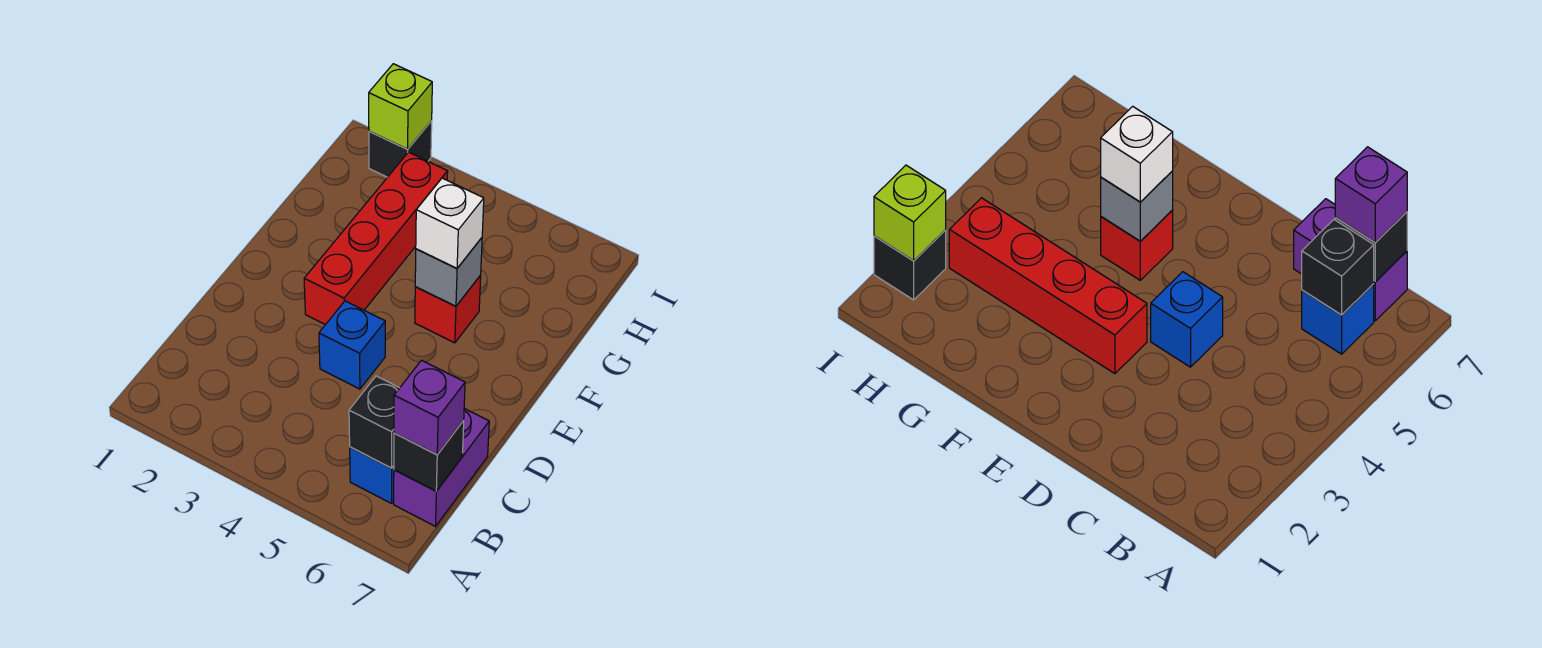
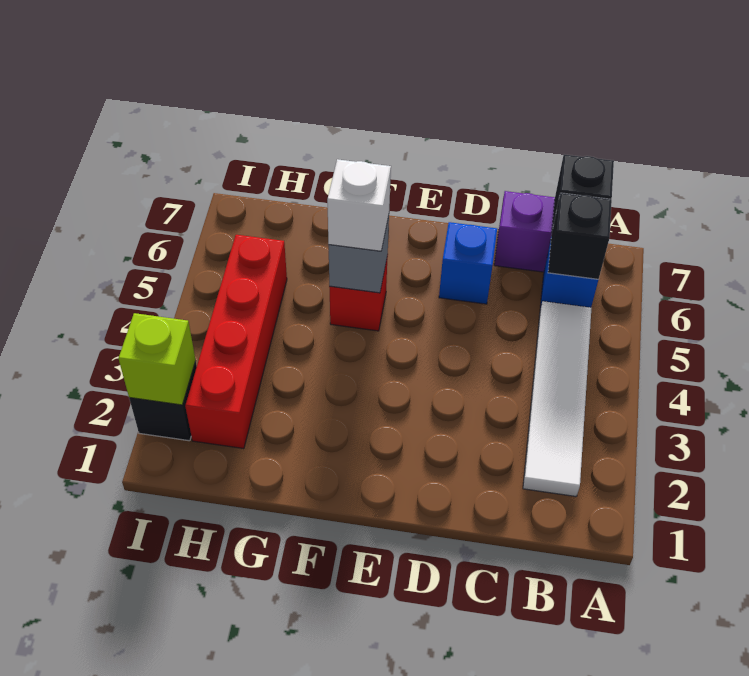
none -> white tile B2:B5 level 1
purple brick B7 level 3 -> none
blue brick D4 level 1 -> blue brick D6 level 1
red brick E3:H3 level 1 -> red brick H2:H5 level 1

